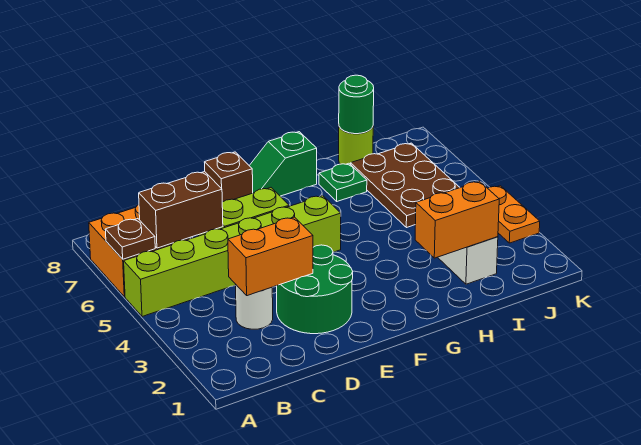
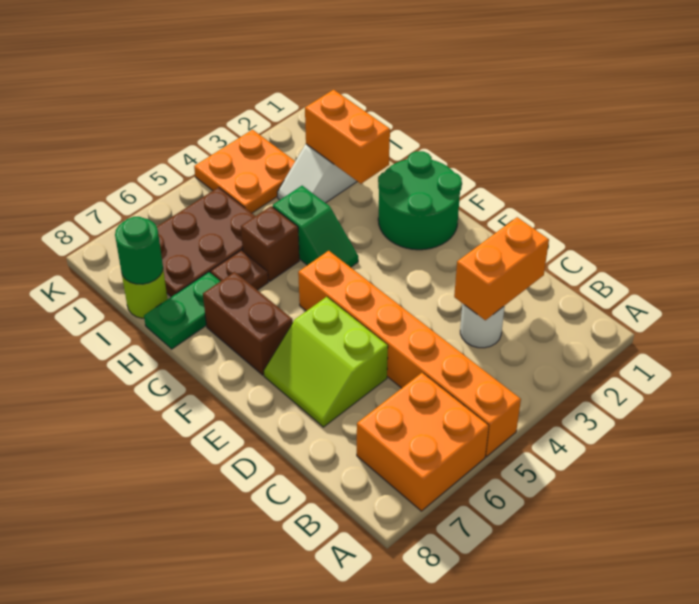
lime brick A5:F5 level 1 -> orange brick A5:F5 level 1
brown plate A6 level 2 -> brown plate H6 level 1
brown brick B6:C6 level 2 -> brown brick F7:G7 level 1
orange brick C3:D3 level 2 -> orange brick C2:C3 level 2
green round brick D2:E3 level 1 -> green round brick F1:G2 level 1
brown brick E8 level 1 -> brown brick H5 level 1
green slope F8:G8 level 1 top G -> green slope G4:H4 level 1 top H
green plate H7 level 1 -> green plate H7:H8 level 1
orange plate K3:K4 level 1 -> orange plate J3:K4 level 1

